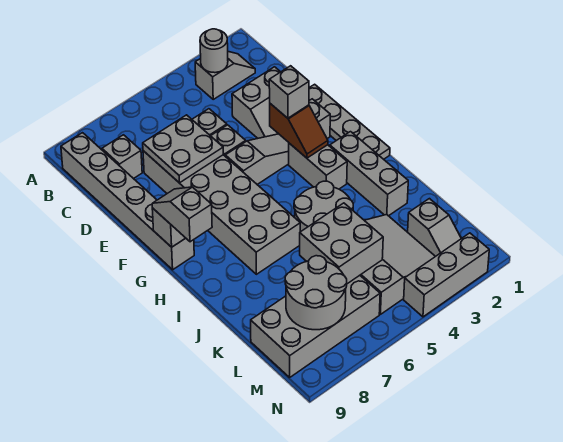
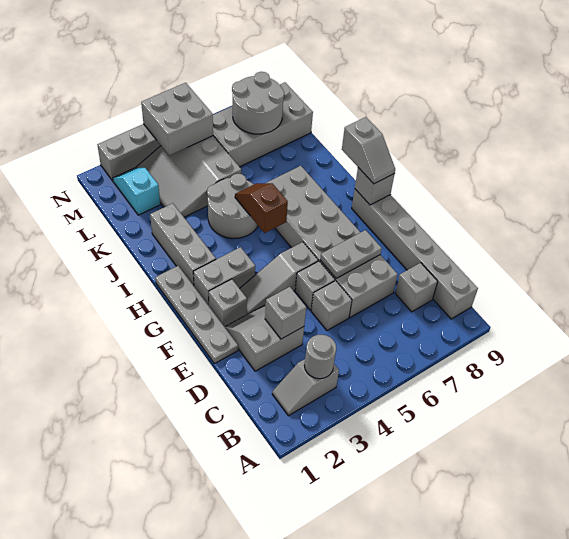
grey plate D6:E7 level 2 -> grey plate E6:E7 level 2
brown slope F3:G3 level 2 top F -> brown slope H5:I5 level 2 top H
grey brick F3 level 3 -> grey brick D3 level 2
grey brick G3:H3 level 1 -> grey brick G2:G3 level 1
grey brick K5:L6 level 2 -> grey brick M4:N5 level 2
grey slope L2:M2 level 1 top L -> cyan slope L2:M2 level 1 top L

